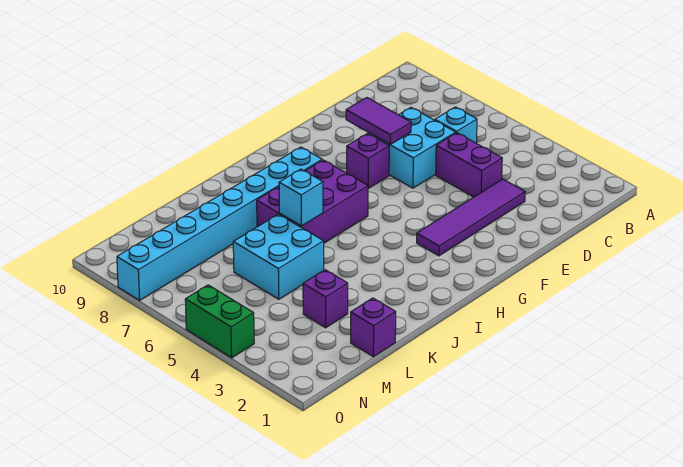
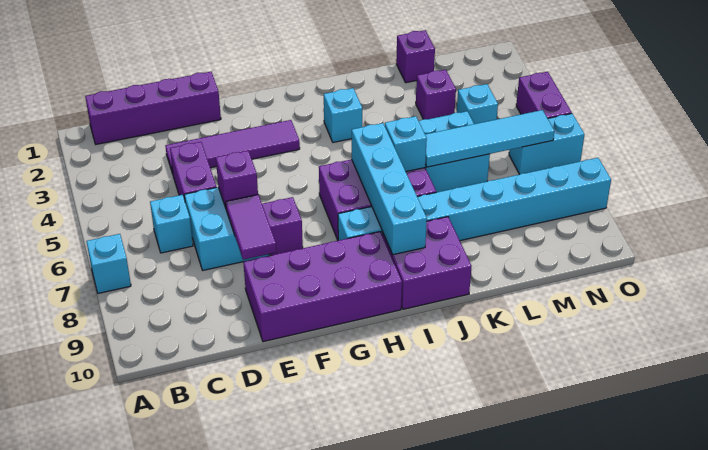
none -> cyan brick A7 level 1
none -> purple brick B1:E1 level 1
none -> purple brick E6 level 2
none -> purple brick E9:H10 level 1
none -> cyan brick I3 level 1
none -> cyan brick I6:I9 level 2
none -> purple brick I9:J10 level 1
none -> cyan tile K6:N6 level 2
none -> cyan brick M4 level 1
none -> cyan brick N6:O6 level 1
green brick O4:O5 level 1 -> purple brick O4:O5 level 1

